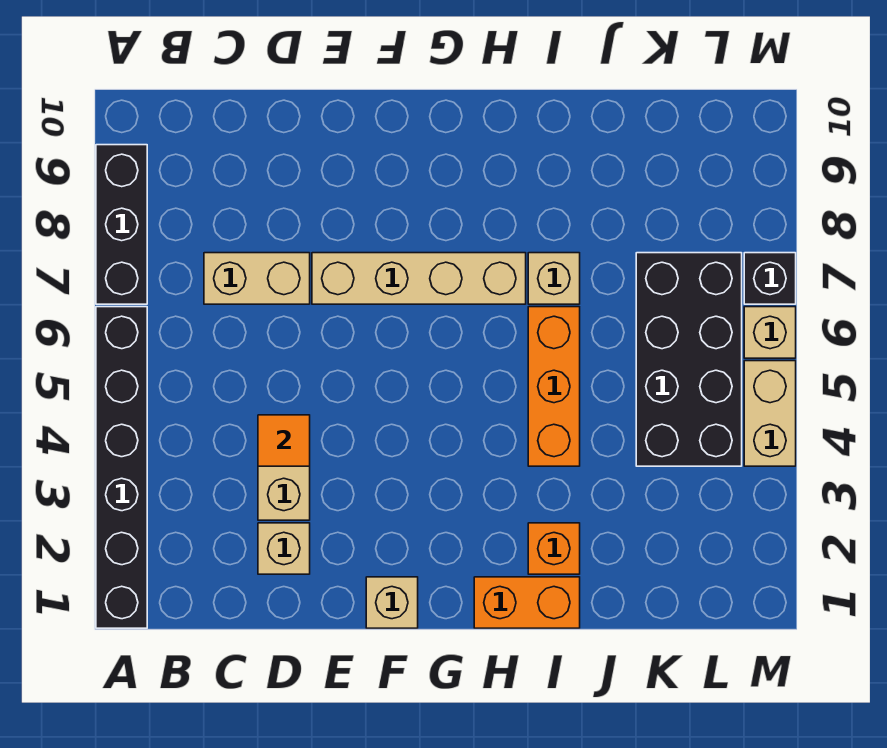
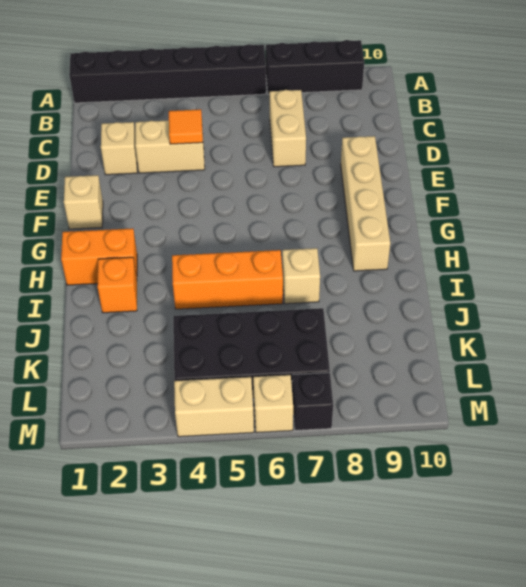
tan brick E7:H7 level 1 -> tan brick E9:H9 level 1
orange brick H1:I1 level 1 -> orange brick H1:H2 level 1

